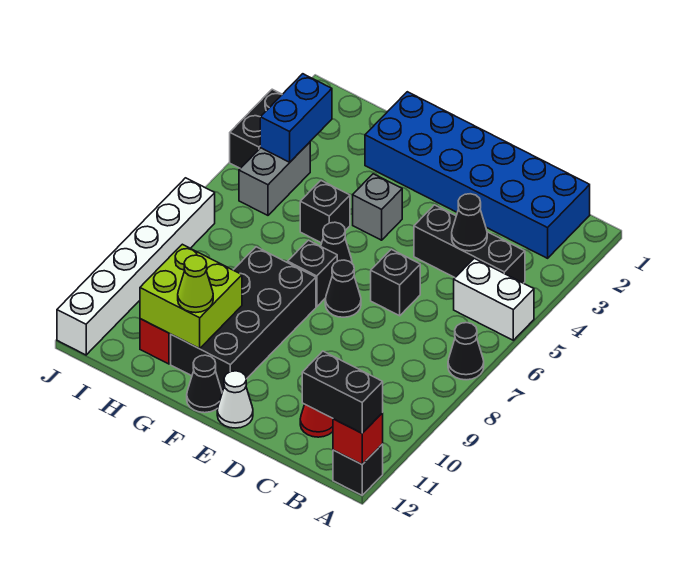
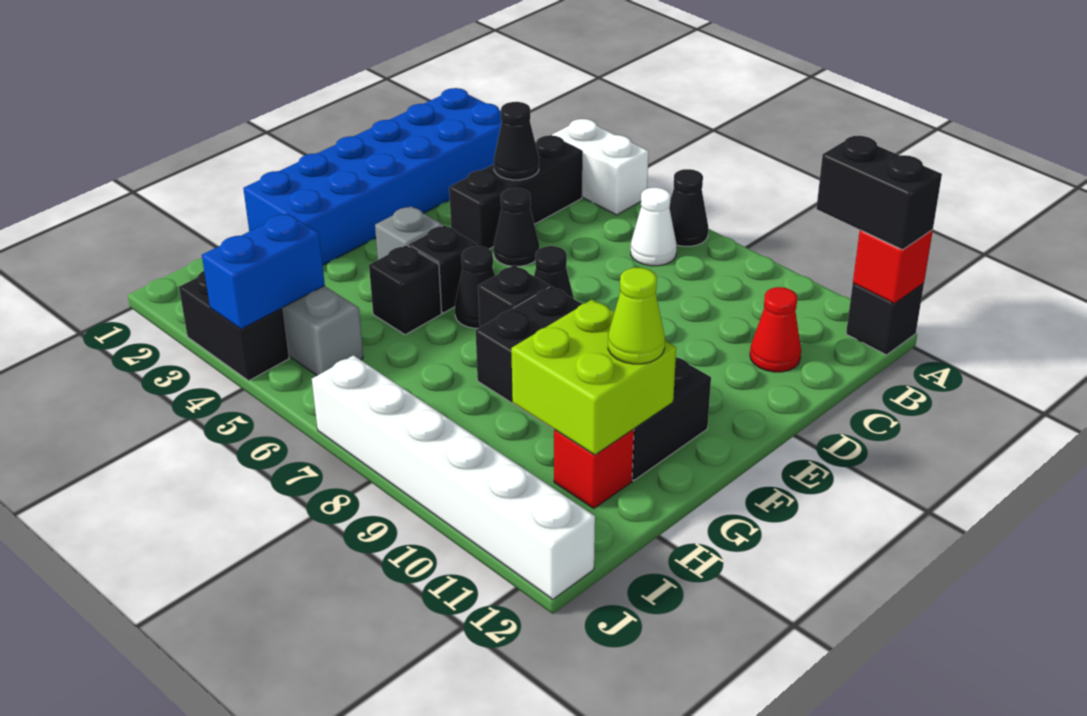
white brick A5:B5 level 1 -> white brick A4:A5 level 1
black brick A12:B12 level 3 -> black brick A11:A12 level 3
black brick D6 level 1 -> black brick F5 level 1
white cone E12 level 1 -> white cone B7 level 1
black cone F12 level 1 -> black cone D5 level 1
blue brick I3:I4 level 2 -> blue brick I4:J4 level 2

